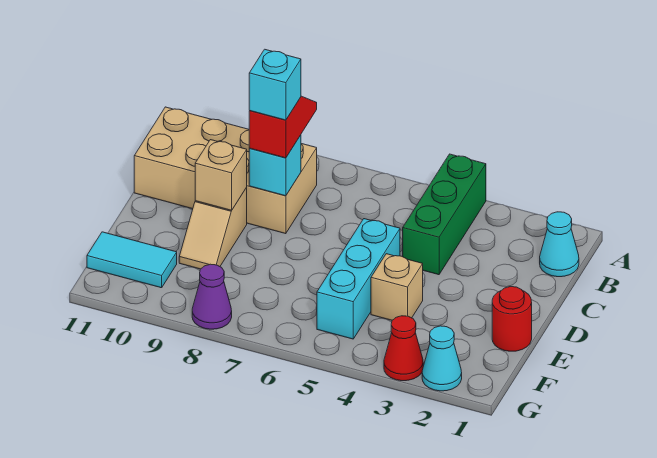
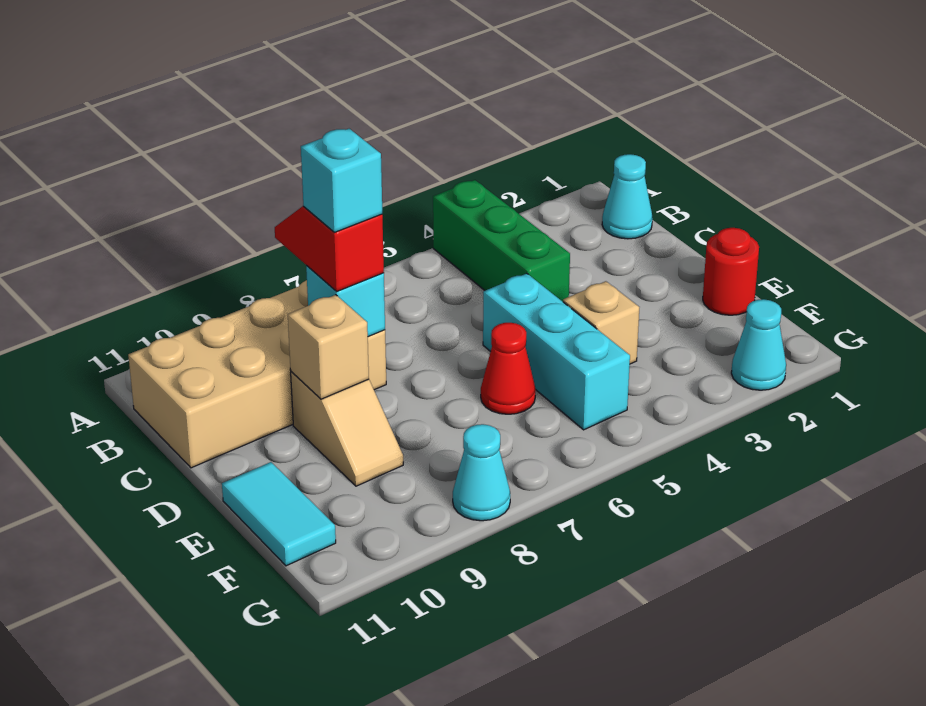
cyan tile F10:F11 level 1 -> cyan tile E11:F11 level 1
red cone G3 level 1 -> red cone E6 level 1
purple cone G8 level 1 -> cyan cone G8 level 1

